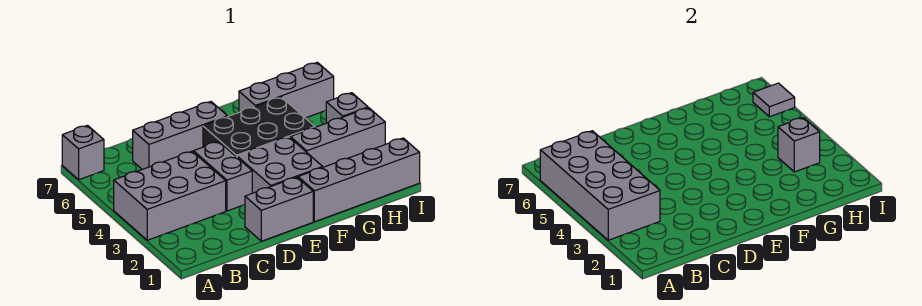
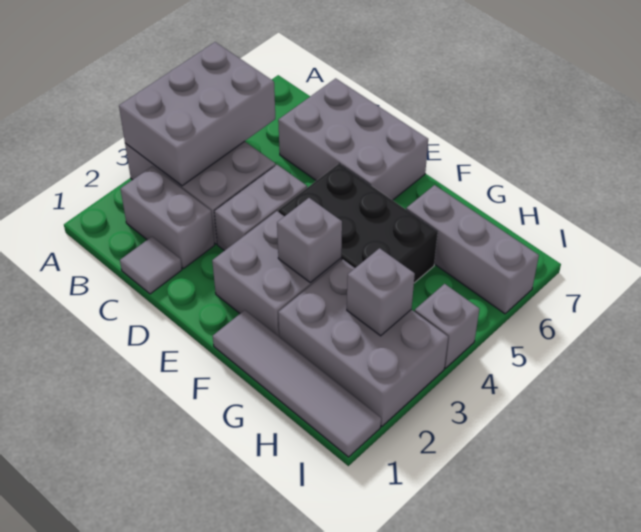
grey brick A3:B6 level 2 -> grey brick A3:B5 level 2
grey brick A7 level 1 -> grey brick F3 level 2
grey brick C6:E6 level 1 -> grey brick C6:E7 level 1
grey brick D1:E1 level 1 -> grey brick B2:C2 level 1
grey brick F1:I1 level 1 -> grey tile F1:I1 level 1
grey brick G3:I3 level 1 -> grey brick G2:I3 level 1
grey tile I6 level 2 -> grey tile C1 level 1

